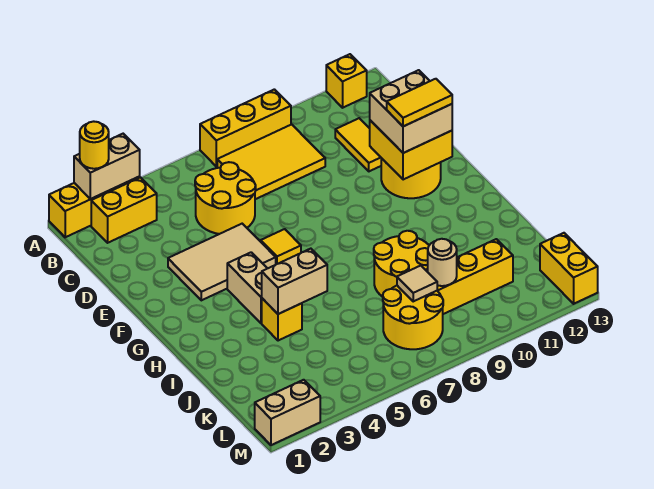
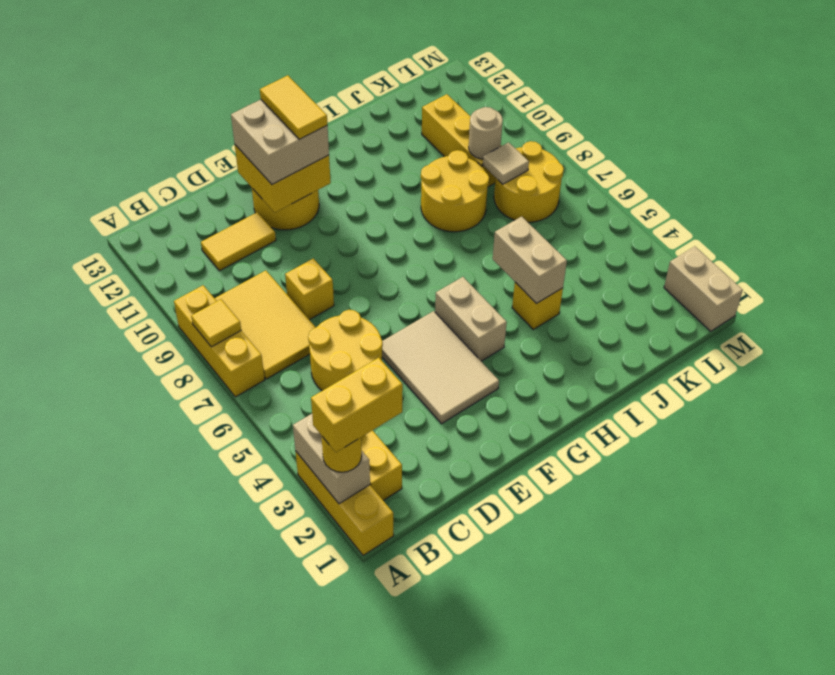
yellow brick A12 level 1 -> yellow brick D8 level 1
yellow tile F6 level 1 -> yellow tile A8 level 2
tan brick G4:H4 level 1 -> tan brick G4:G5 level 1
yellow brick L13:M13 level 1 -> yellow brick A2:B2 level 4

